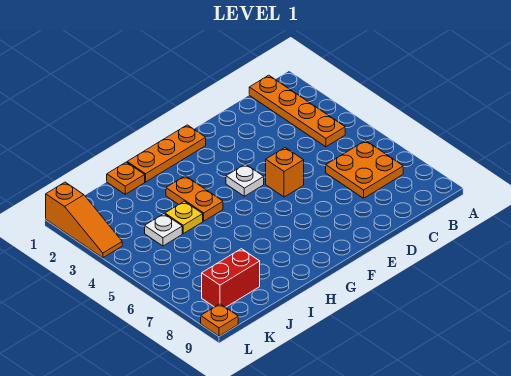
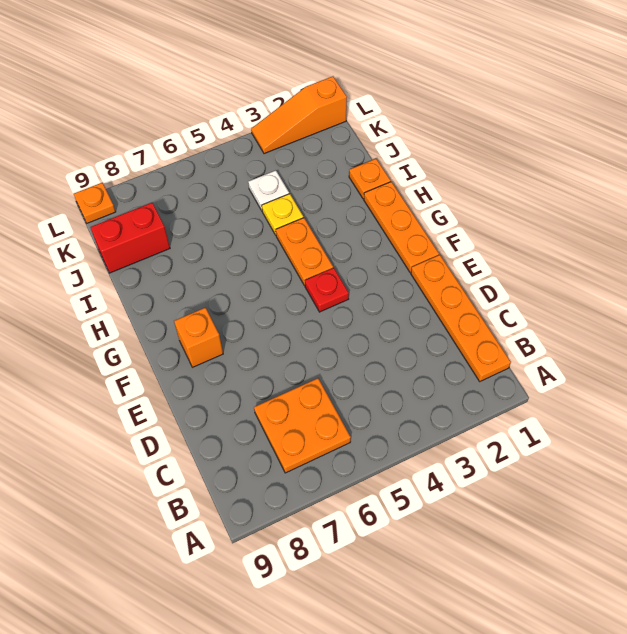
orange plate B1:B4 level 1 -> orange plate B1:E1 level 1
orange brick E5 level 1 -> orange brick F8 level 1
white plate F4 level 1 -> red plate F4 level 1
orange plate H3:H4 level 1 -> orange plate G4:H4 level 1
red brick J8:K8 level 1 -> red brick J8:J9 level 1

